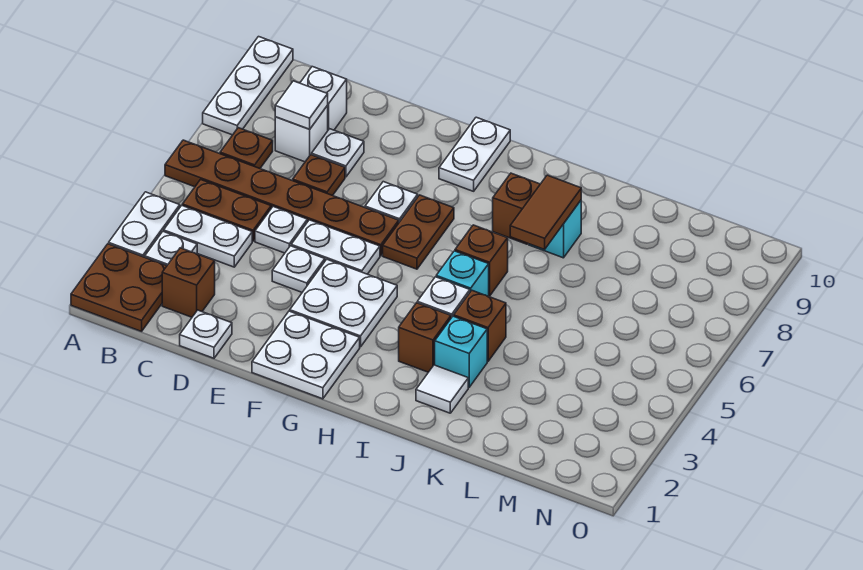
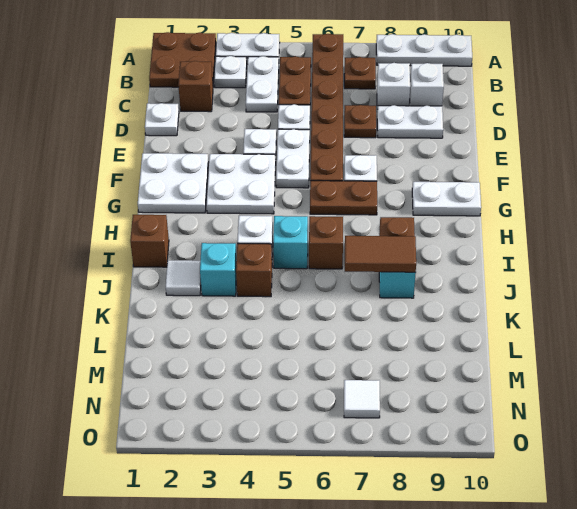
white tile C8 level 2 -> white tile N7 level 1
white plate D8 level 1 -> white plate D8:D9 level 1
brown brick I3 level 1 -> brown brick I1 level 1

